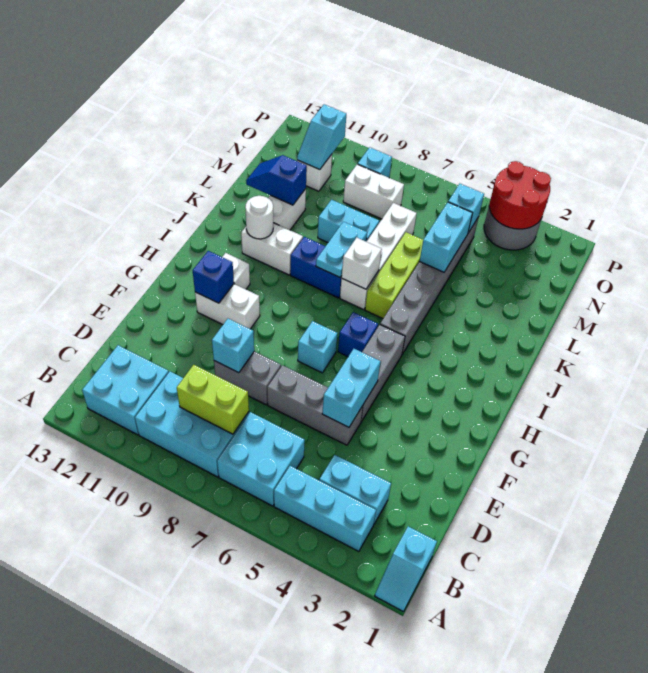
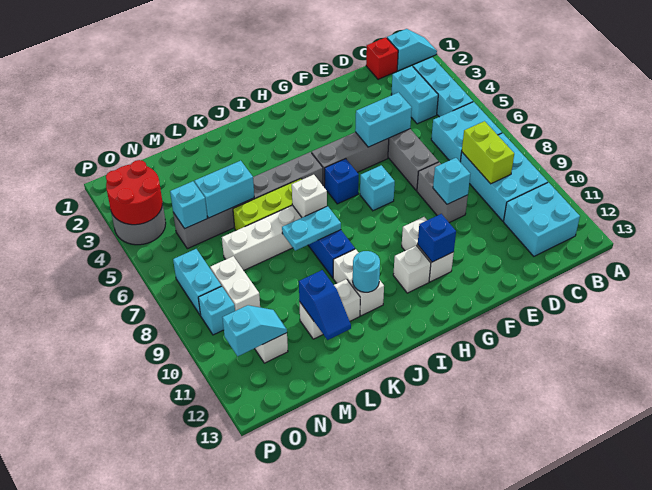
none -> red brick C1 level 1
white round brick J11 level 2 -> cyan round brick J11 level 2
cyan brick L8:L9 level 1 -> cyan brick O7:O8 level 1

